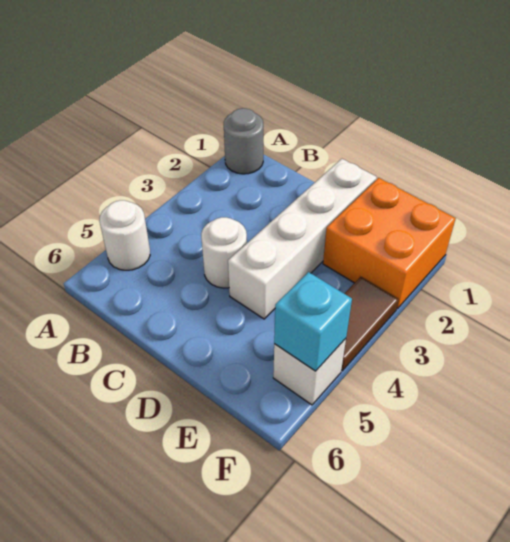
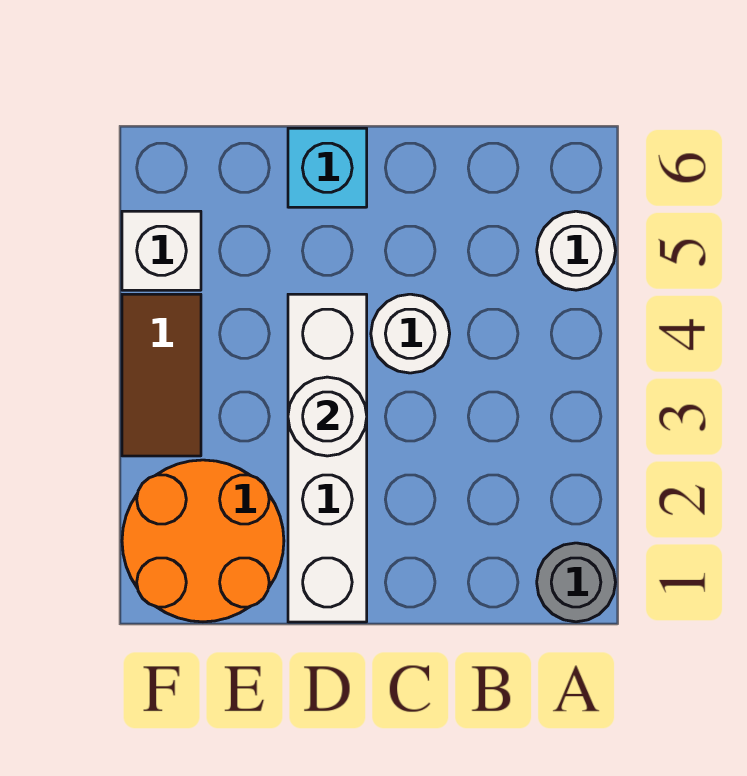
none -> white round brick D3 level 2
orange brick E1:F2 level 1 -> orange round brick E1:F2 level 1
cyan brick F5 level 2 -> cyan brick D6 level 1

